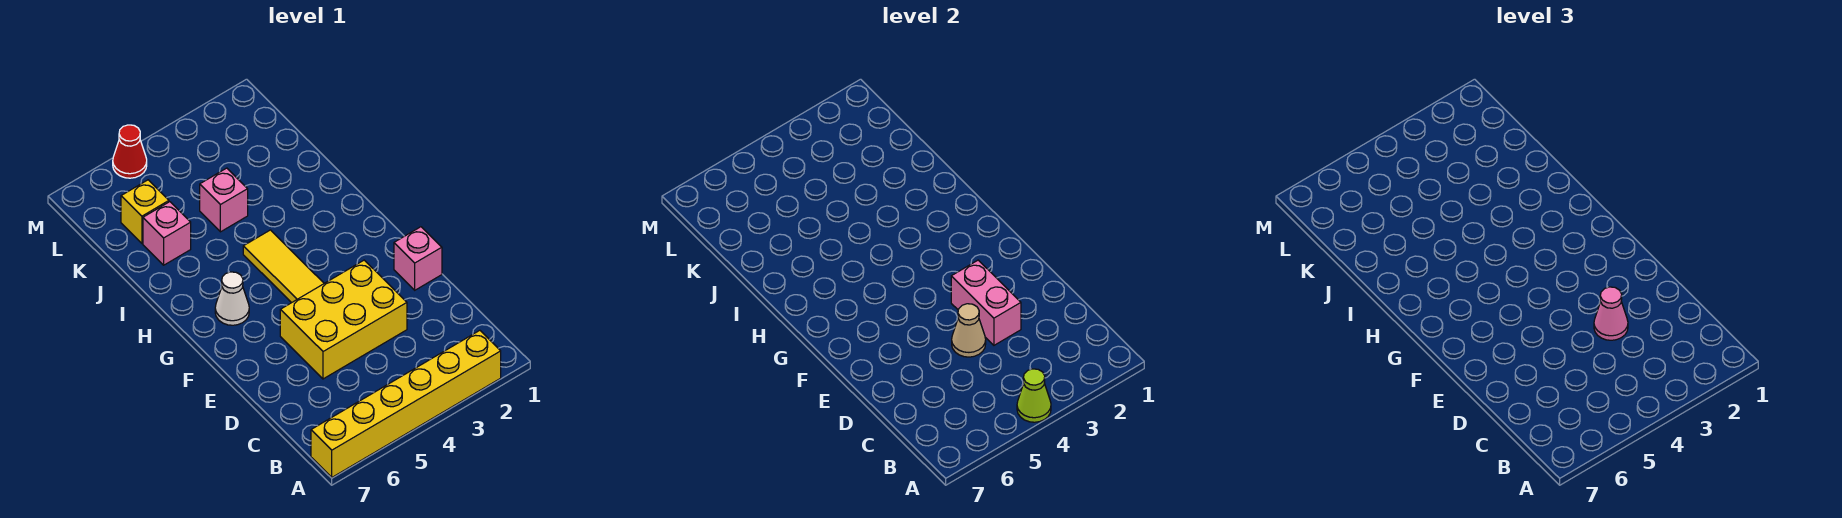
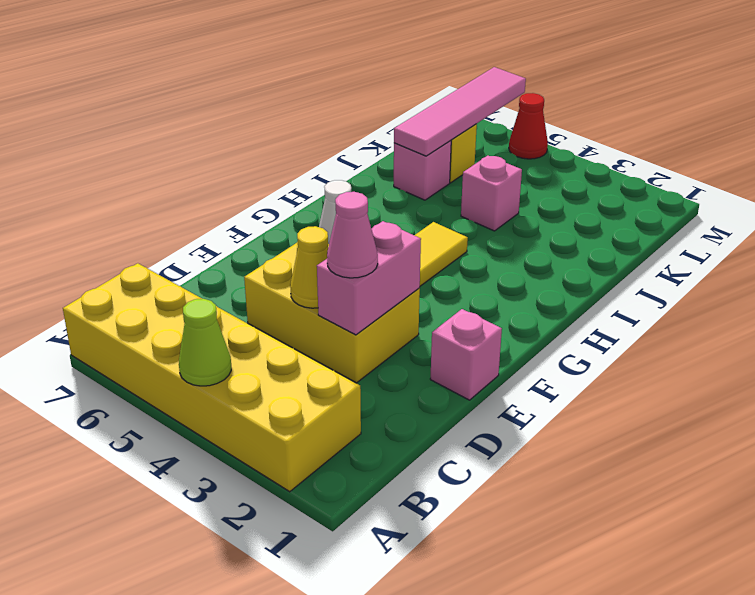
yellow brick A2:A7 level 1 -> yellow brick A2:B7 level 1
tan cone D4 level 2 -> yellow cone D4 level 2
none -> pink tile J6:M6 level 2

